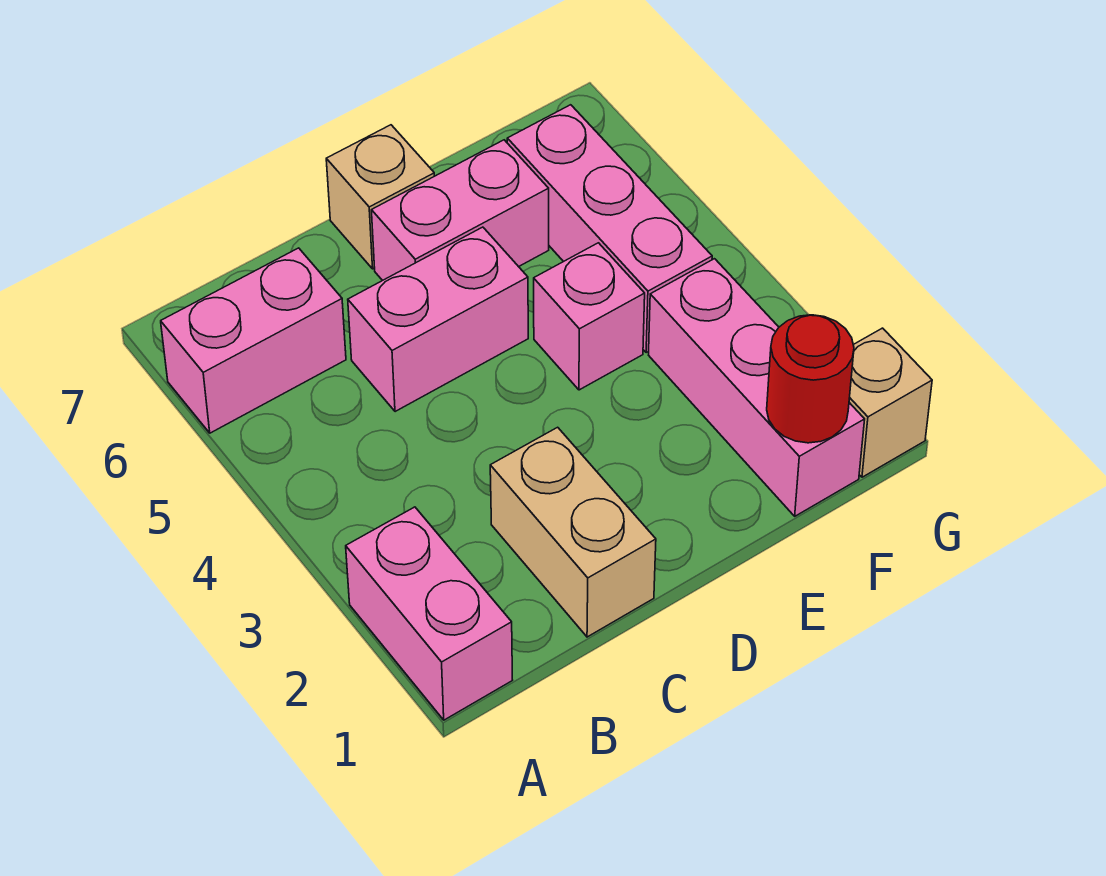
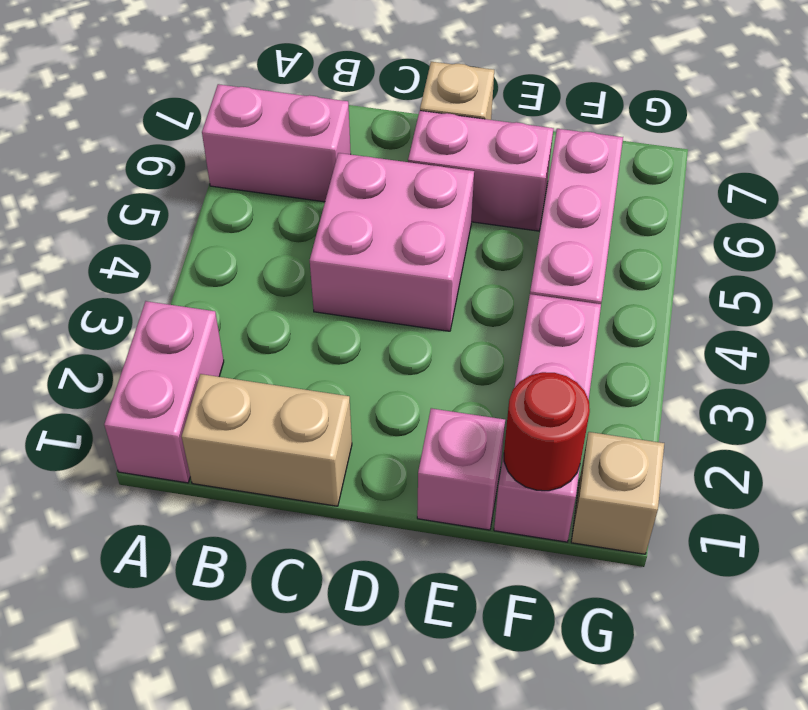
tan brick C1:C2 level 1 -> tan brick B1:C1 level 1
pink brick C5:D5 level 1 -> pink brick C4:D5 level 1
pink brick E4 level 1 -> pink brick E1 level 1

